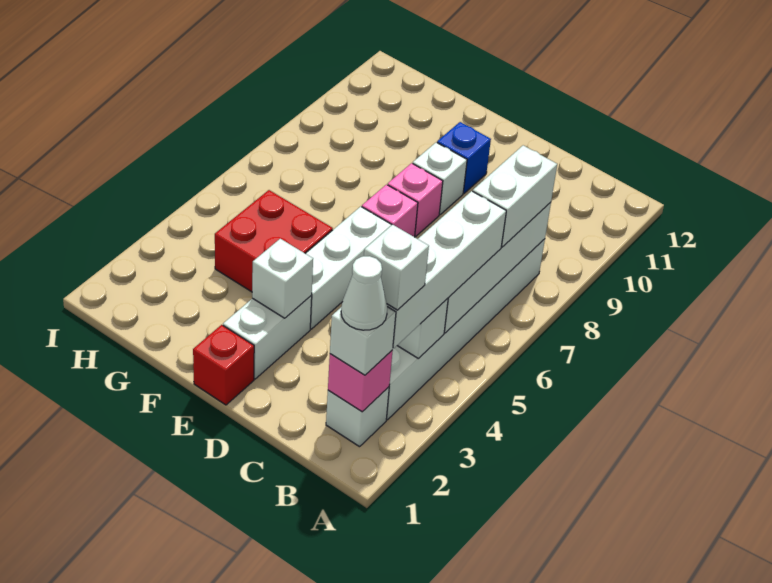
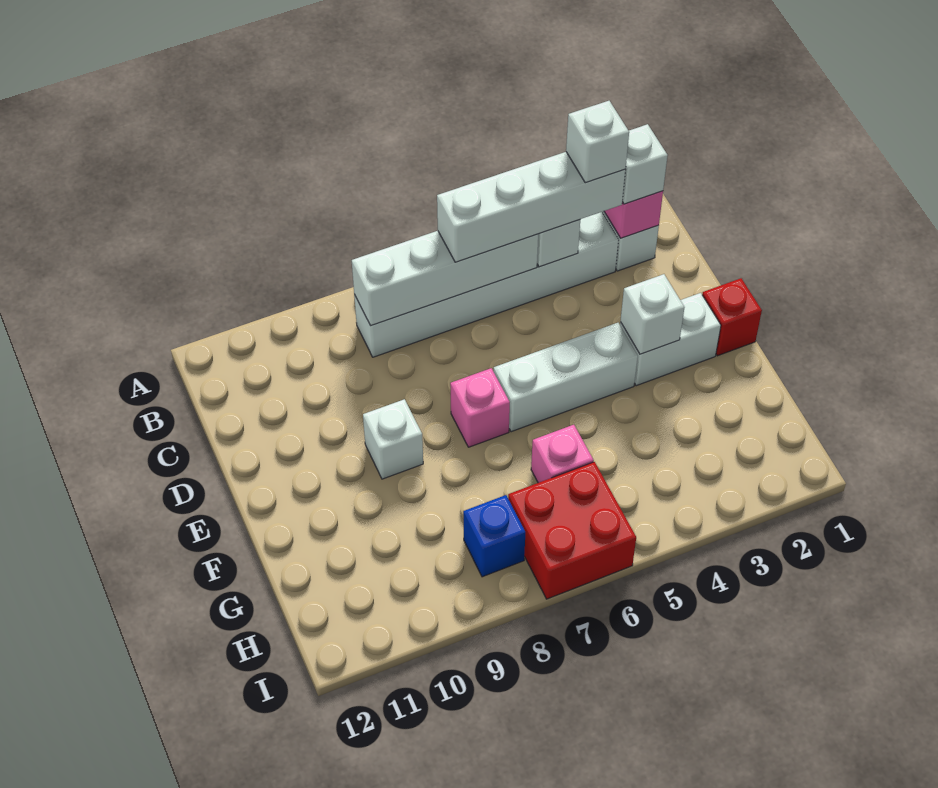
white cone B2 level 4 -> none
white brick B7:B8 level 3 -> none
pink brick E8 level 1 -> pink brick G6 level 1
blue brick E10 level 1 -> blue brick H8 level 1
red brick F4:G5 level 1 -> red brick H6:I7 level 1

